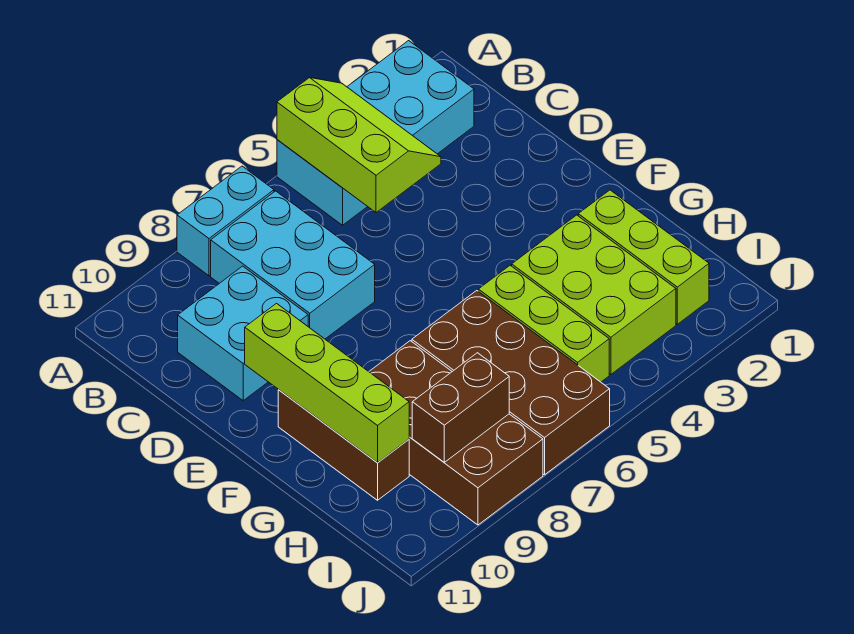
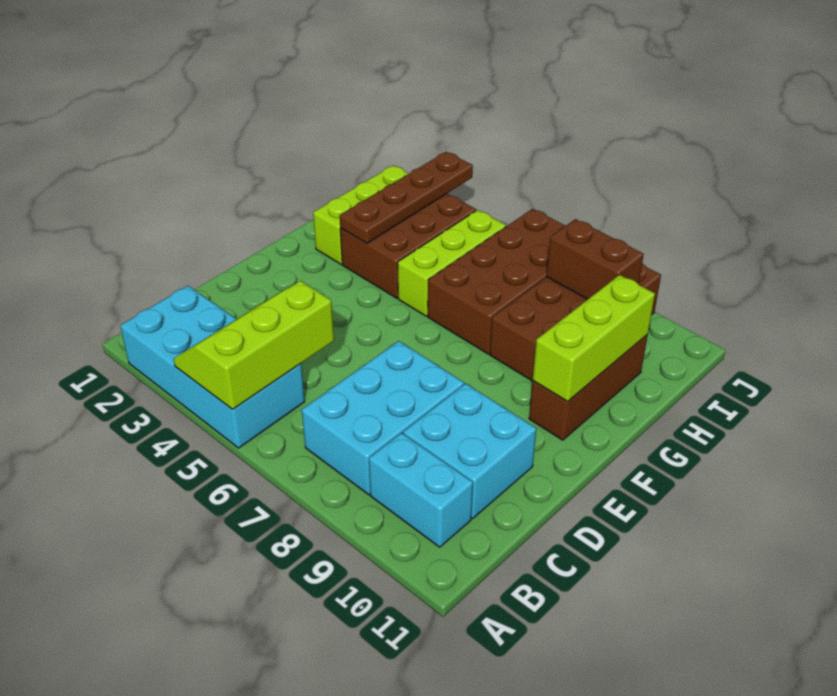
cyan brick A7:A8 level 1 -> cyan brick B9:B10 level 1
lime brick E10:H10 level 2 -> lime brick F10:H10 level 2
lime brick G3:I4 level 1 -> brown brick G3:I4 level 1
none -> brown plate G3:J3 level 2

